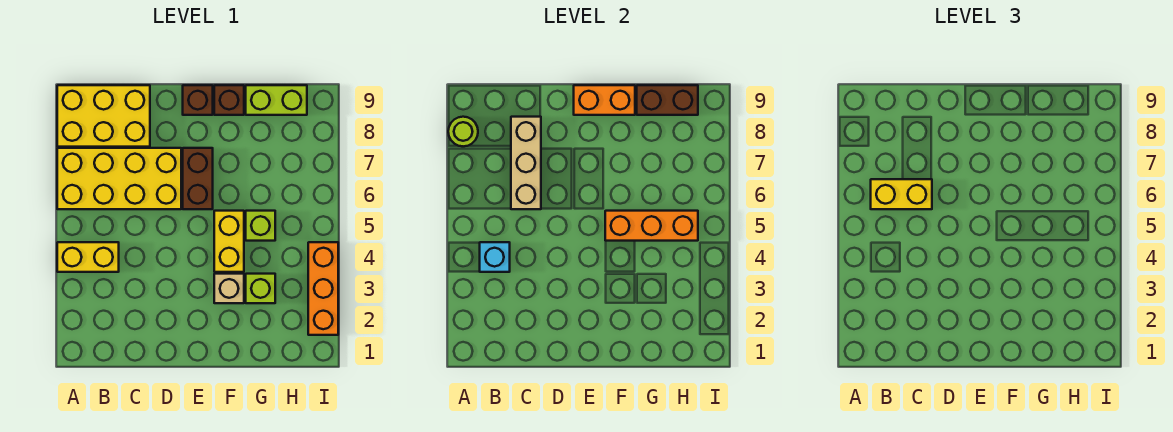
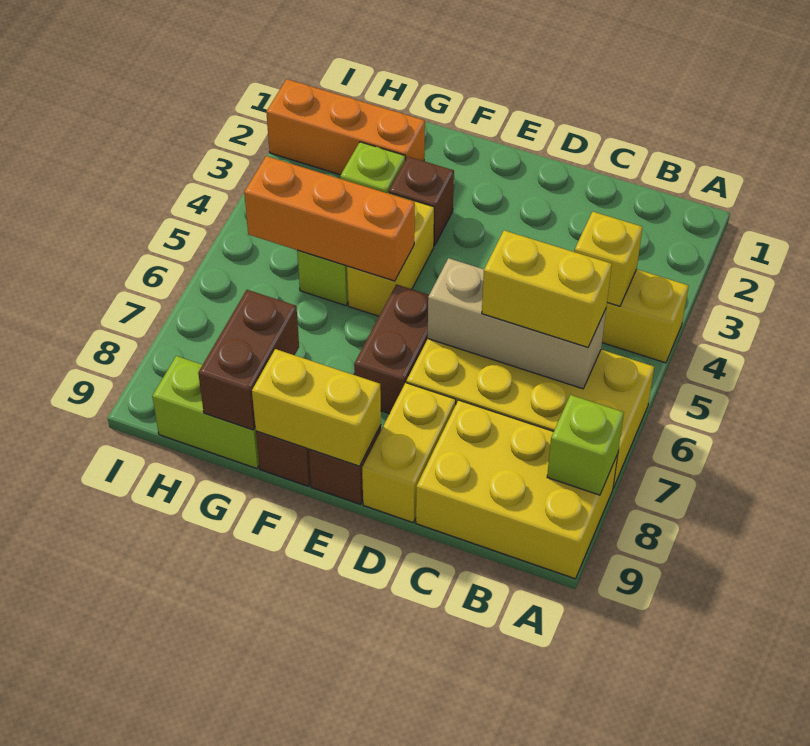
lime round brick A8 level 2 -> lime brick A8 level 2
cyan brick B4 level 2 -> yellow brick B4 level 2
tan brick C6:C8 level 2 -> tan brick B6:D6 level 2
none -> yellow brick D8:D9 level 1
orange brick E9:F9 level 2 -> yellow brick E9:F9 level 2
tan brick F3 level 1 -> brown brick F3 level 1
brown brick G9:H9 level 2 -> brown brick G8:G9 level 2
orange brick I2:I4 level 1 -> orange brick G2:I2 level 1

